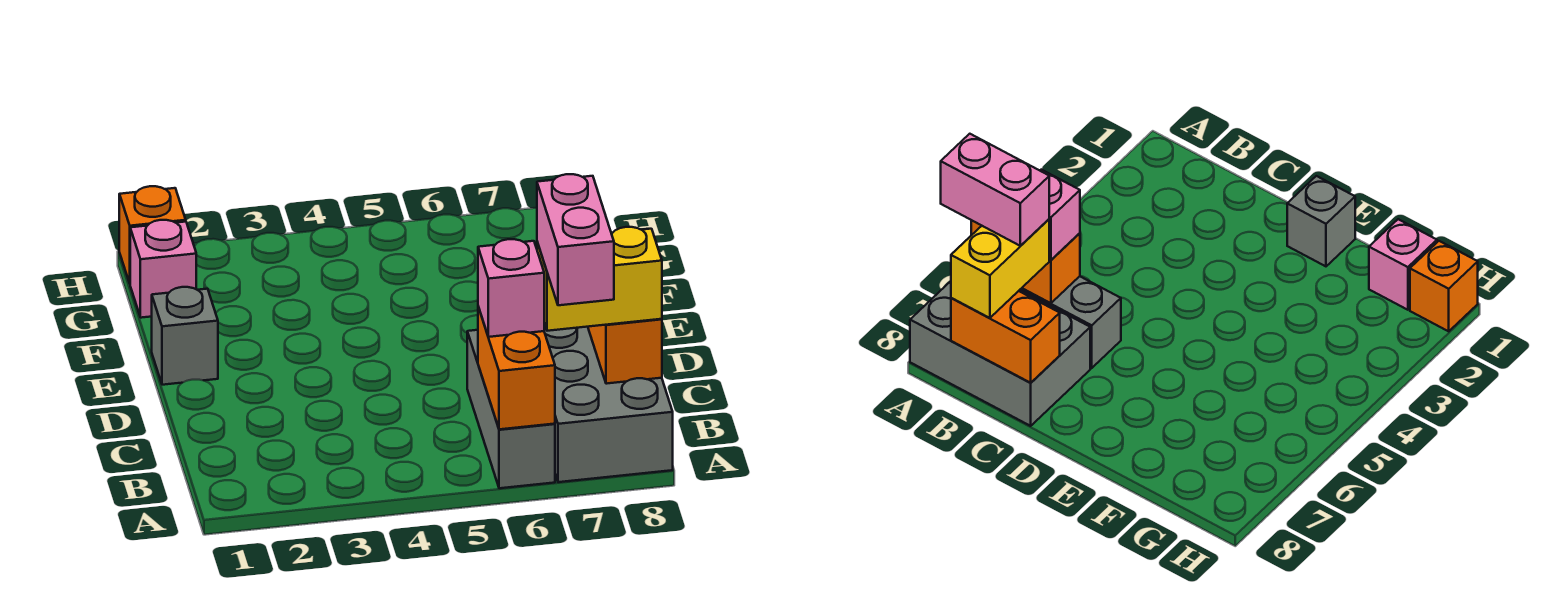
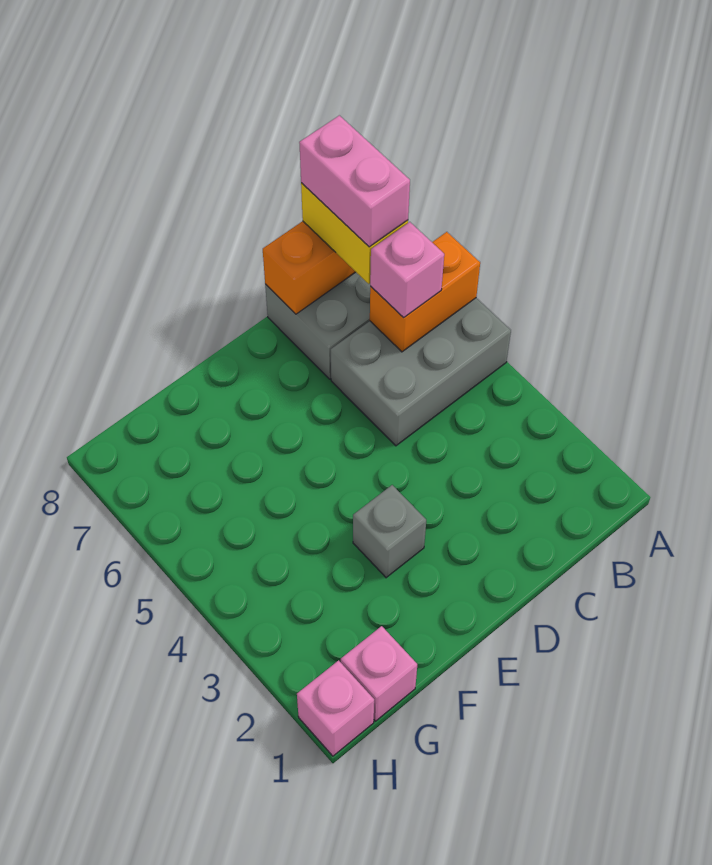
grey brick A6:C6 level 1 -> grey brick A5:C6 level 1
pink brick A7:B7 level 4 -> pink brick B7:B8 level 4
grey brick E1 level 1 -> grey brick E3 level 1
orange brick H1 level 1 -> pink brick H1 level 1

